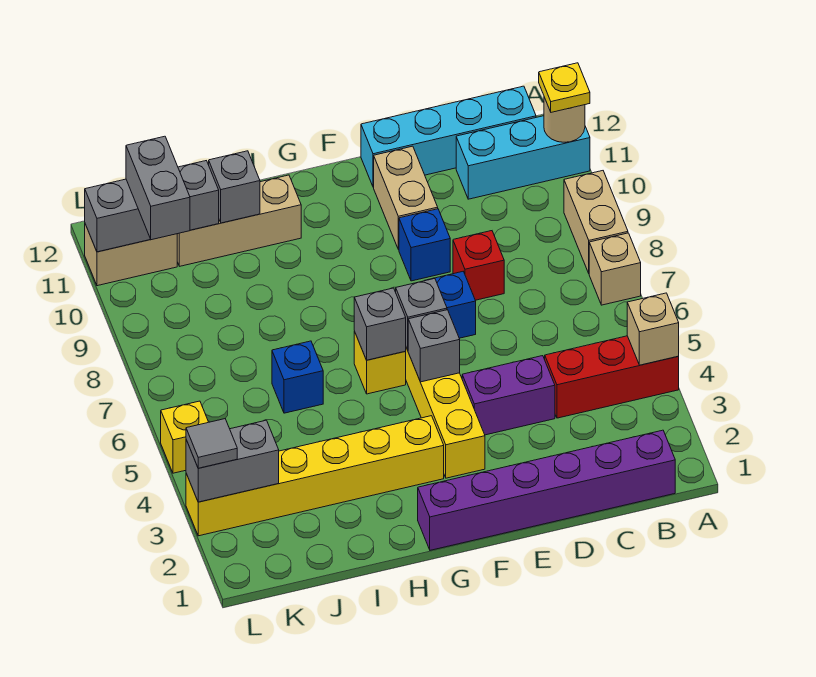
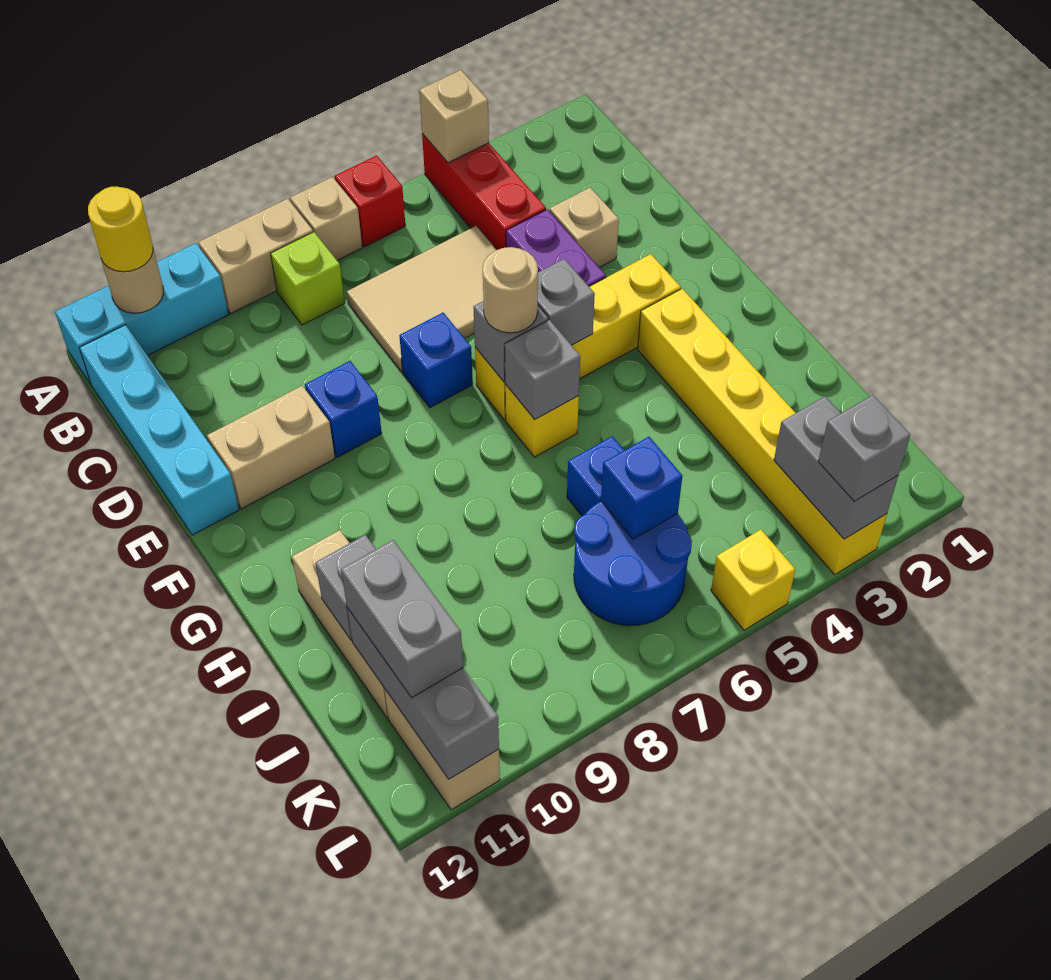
cyan brick A11:C11 level 1 -> cyan brick A10:A12 level 1
yellow plate A11 level 3 -> yellow round brick A11 level 3
purple brick B1:G1 level 1 -> none
none -> lime brick B8 level 1
none -> tan tile C5:D7 level 1
none -> tan brick D3 level 1
red brick D8 level 1 -> red brick A6 level 1
none -> tan round brick F6 level 3
none -> blue round brick J6:K7 level 1
none -> blue brick J6 level 2
grey brick K10:K11 level 3 -> grey brick J11:K11 level 3
grey tile L3 level 3 -> grey brick L3 level 3

